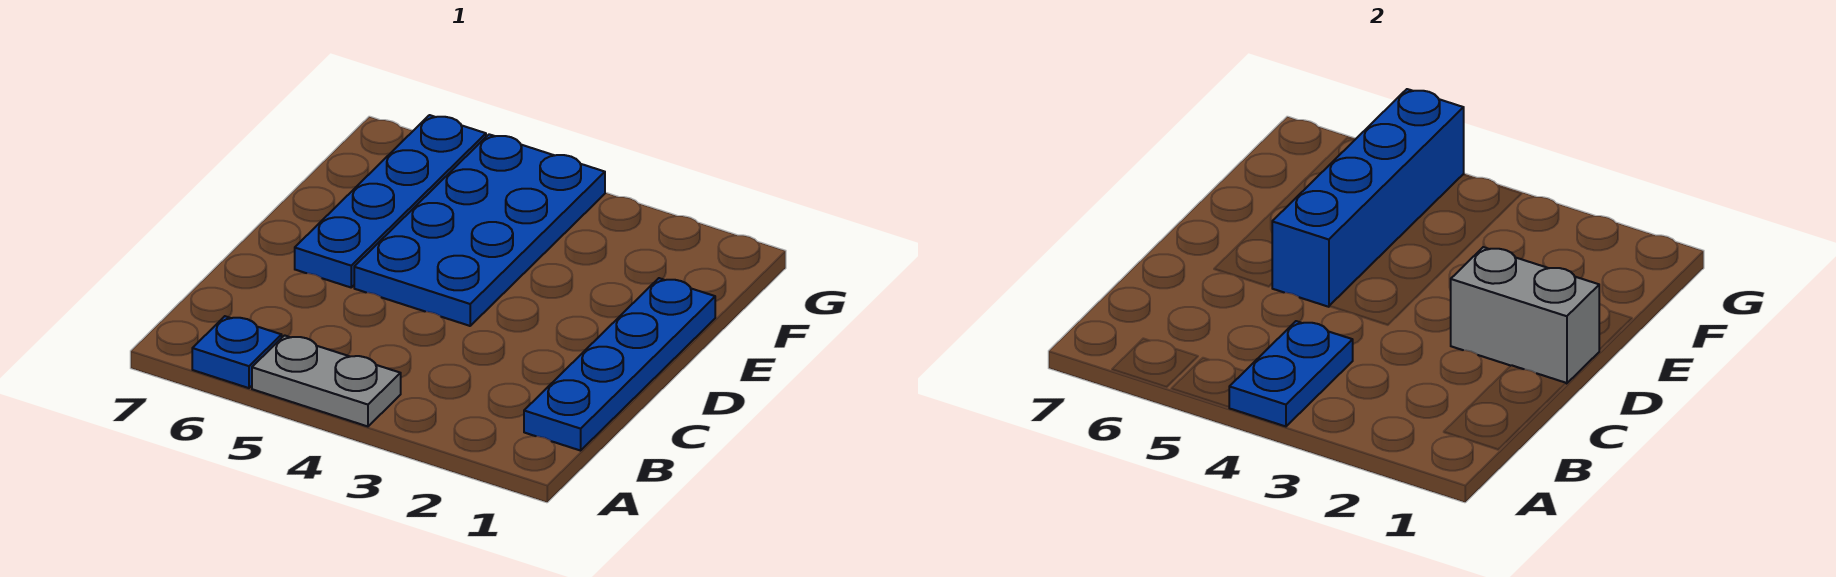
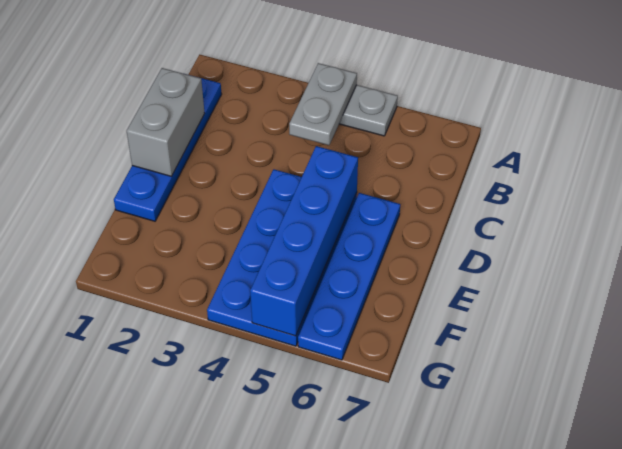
blue plate A4:B4 level 2 -> grey plate A4:B4 level 2
blue plate A6 level 1 -> none
grey brick D1:D2 level 2 -> grey brick C1:D1 level 2

